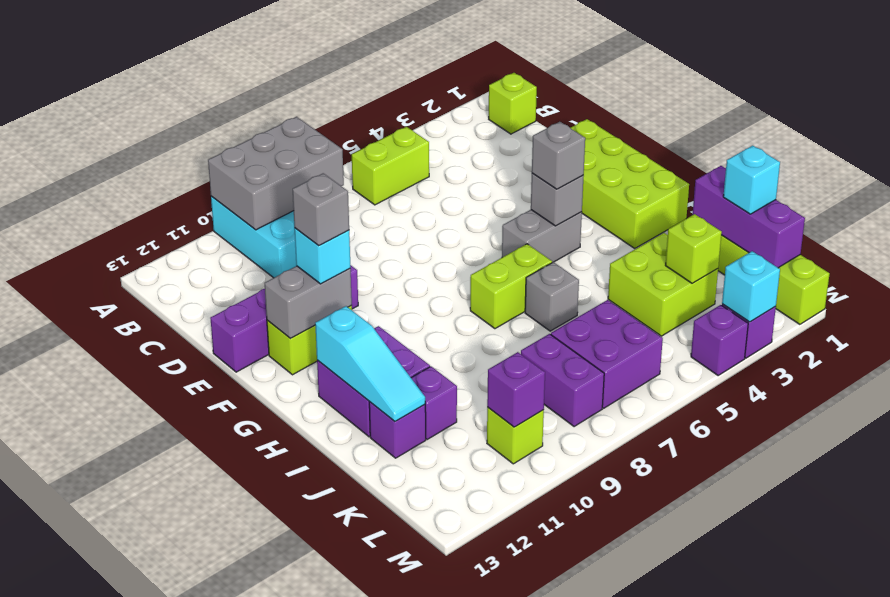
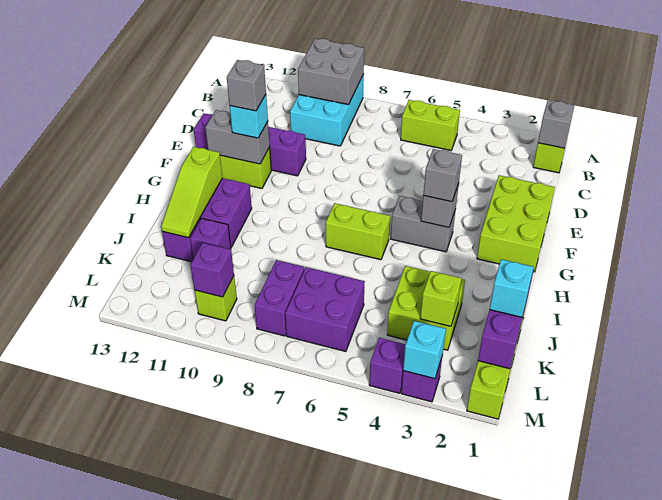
grey brick A8:B10 level 2 -> grey brick A9:B10 level 2
lime brick E1:H2 level 1 -> lime brick E1:G2 level 1
cyan slope H12:J12 level 2 top H -> lime slope H12:J12 level 2 top H
grey brick I6 level 1 -> grey brick B1 level 2

